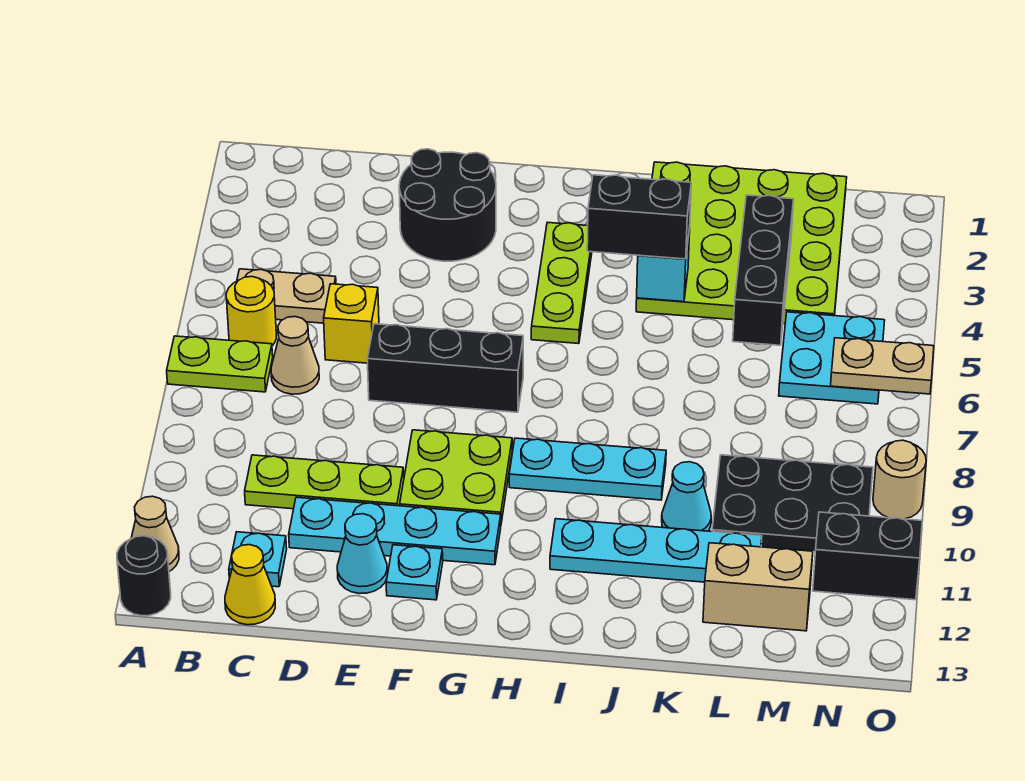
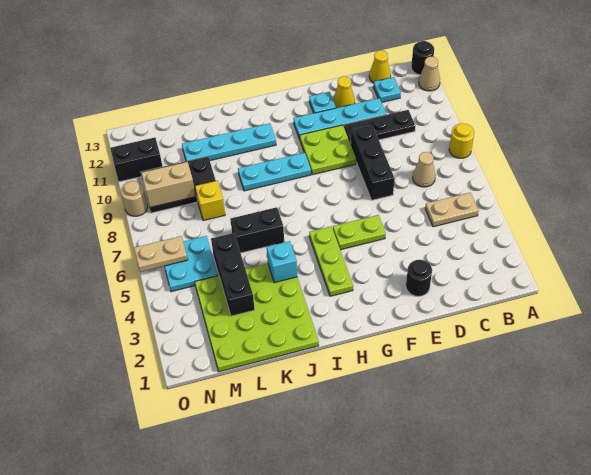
lime plate A7:B7 level 1 -> lime plate F5:G5 level 1
yellow round brick B6 level 1 -> yellow round brick A8 level 1
lime plate C10:E10 level 1 -> black plate C10:E10 level 1
yellow brick D6 level 1 -> yellow brick L8 level 1
black round brick E2:F3 level 1 -> black round brick E2 level 1
black brick E7:G7 level 1 -> black brick E7:E9 level 1
cyan cone E12 level 1 -> yellow cone E12 level 1
black brick I4:J4 level 3 -> black brick J6:K6 level 1
cyan cone K10 level 1 -> none
tan brick L12:M12 level 1 -> tan brick M9:N9 level 2

